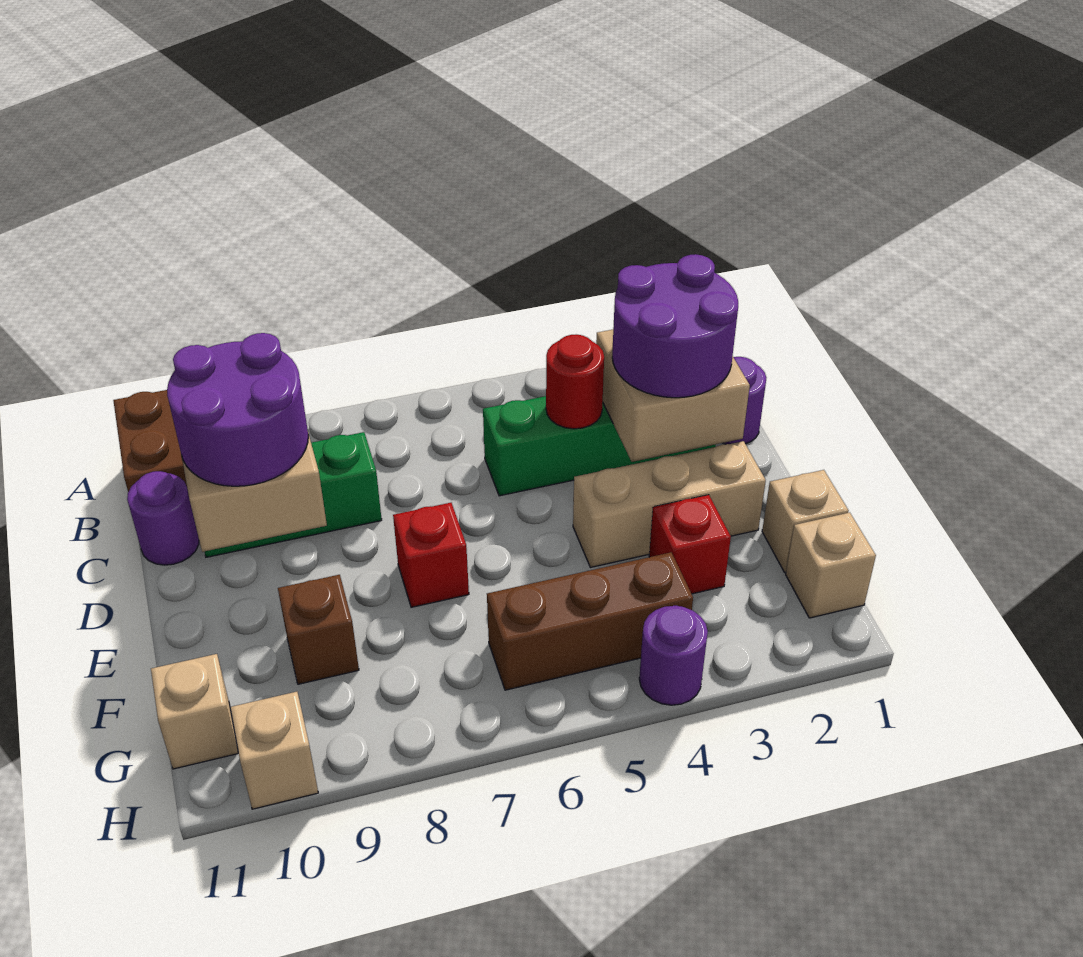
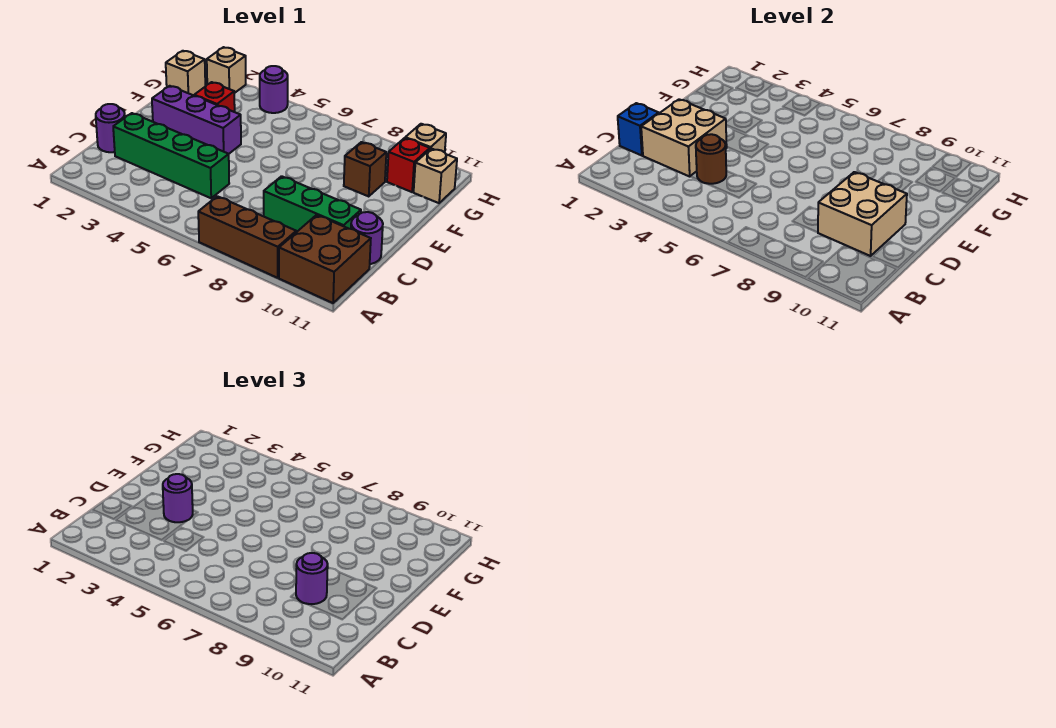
none -> blue brick C1 level 2
purple round brick C2:D3 level 3 -> purple round brick D3 level 3
red round brick C4 level 2 -> brown round brick C4 level 2
purple round brick C9:D10 level 3 -> purple round brick C9 level 3
tan brick E2:E4 level 1 -> purple brick E2:E4 level 1
red brick E7 level 1 -> red brick G10 level 1
tan brick F1 level 1 -> tan brick H2 level 1
brown brick G4:G6 level 1 -> brown brick A7:A9 level 1

